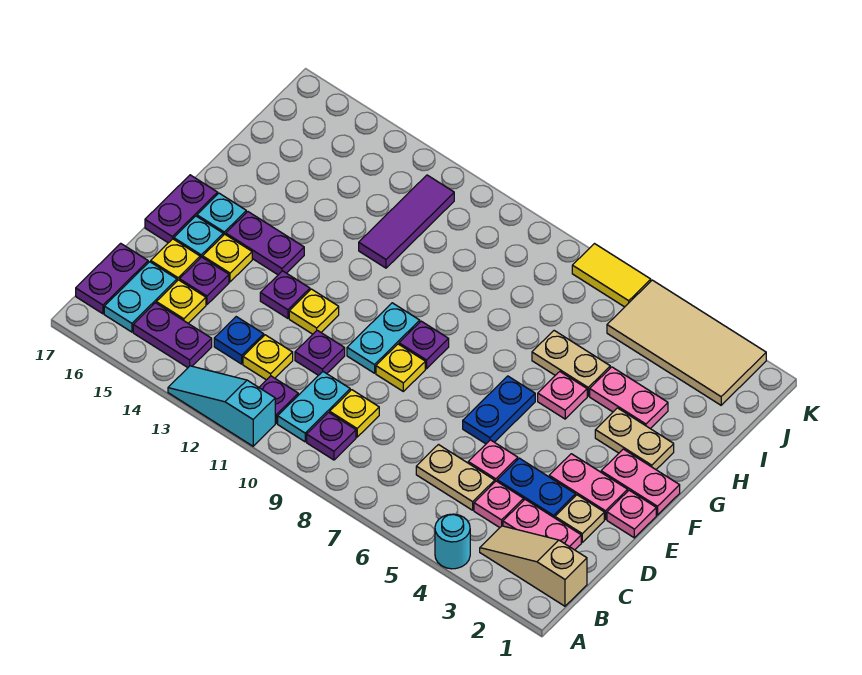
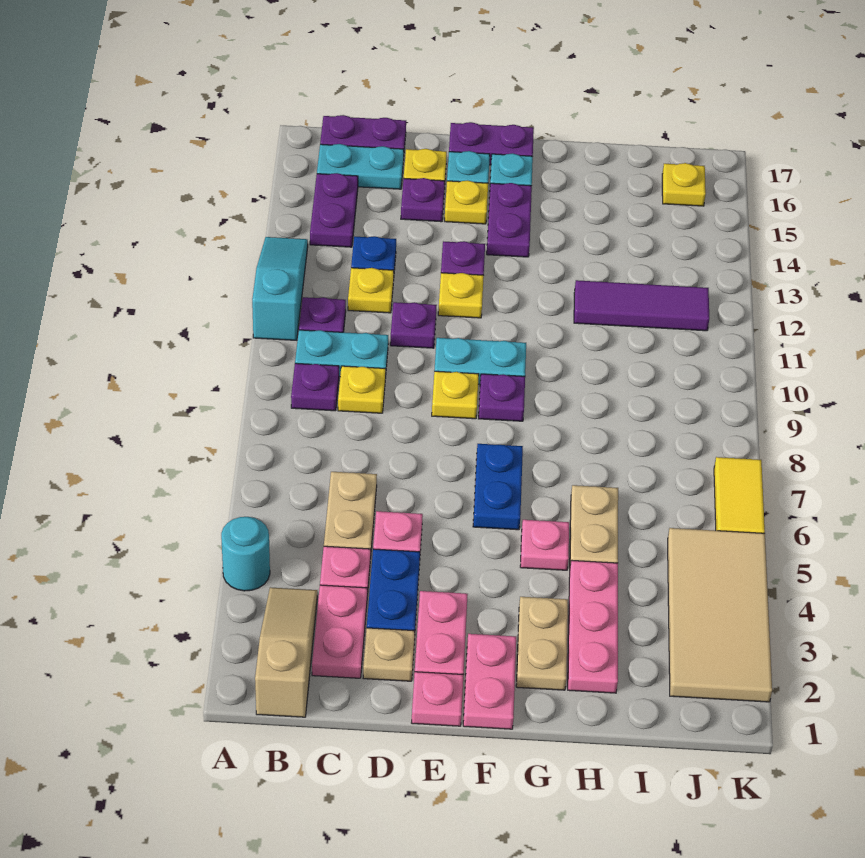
yellow plate C15 level 1 -> yellow plate J16 level 1
blue plate E6:F6 level 1 -> blue plate F6:F7 level 1
pink plate H3:H4 level 1 -> pink plate H2:H4 level 1

